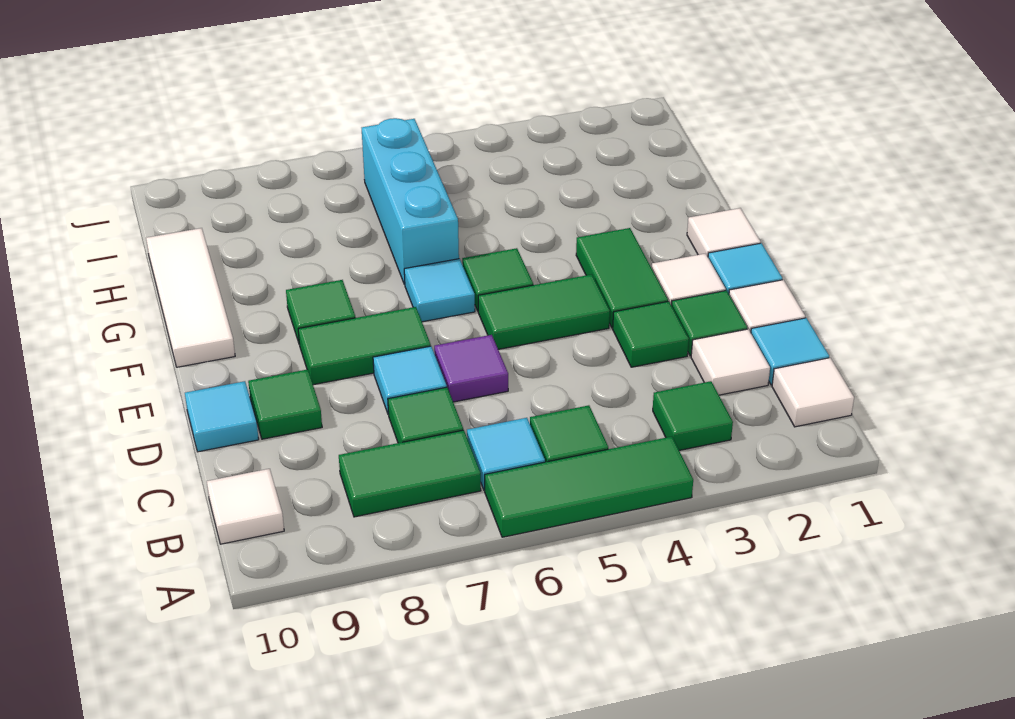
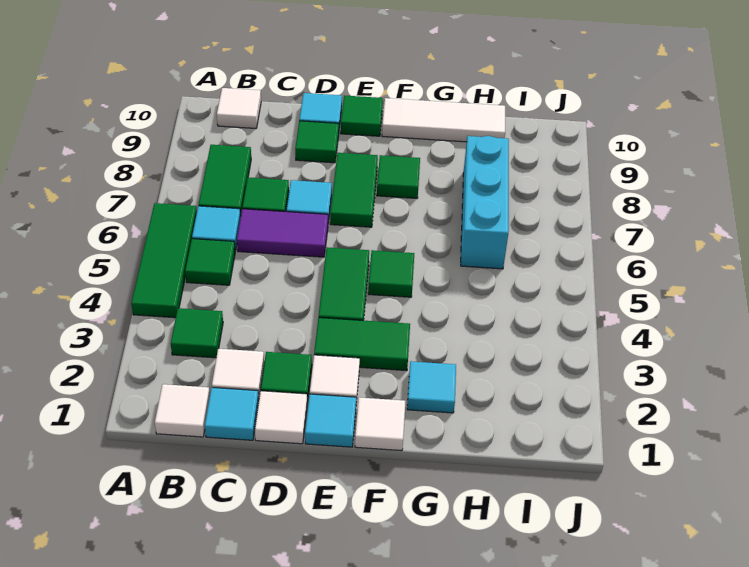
green tile D3 level 1 -> green tile E10 level 1
purple tile D6 level 1 -> purple tile C6:D6 level 1
cyan tile F6 level 1 -> cyan tile G2 level 1
cyan brick G6:I6 level 1 -> cyan brick H6:H8 level 1

